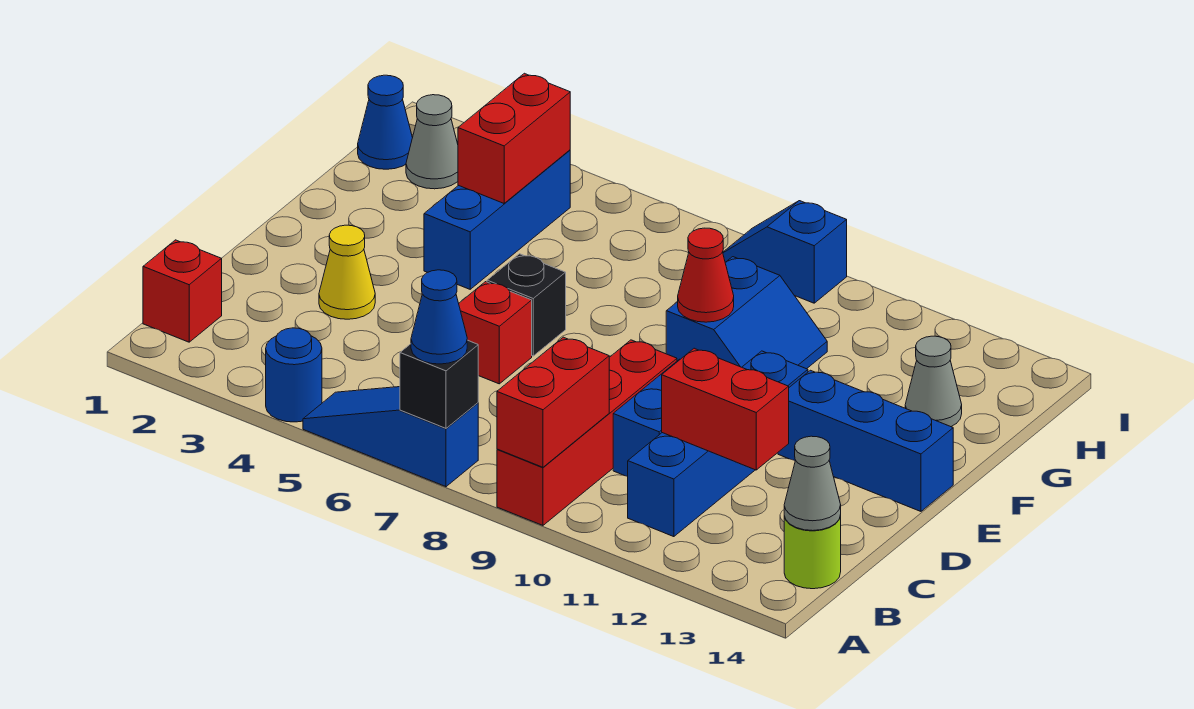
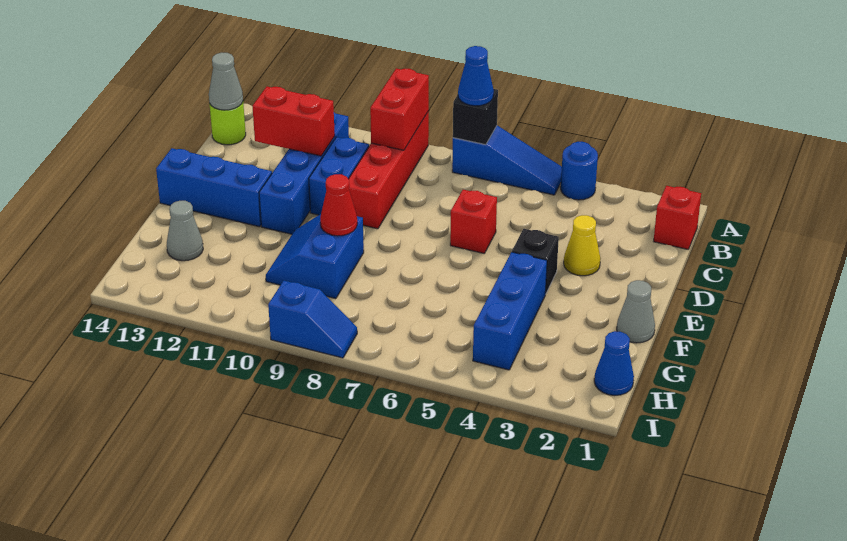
black brick E6 level 1 -> black brick E4 level 1
red brick G4:H4 level 2 -> none
grey cone H2 level 1 -> grey cone F1 level 1

